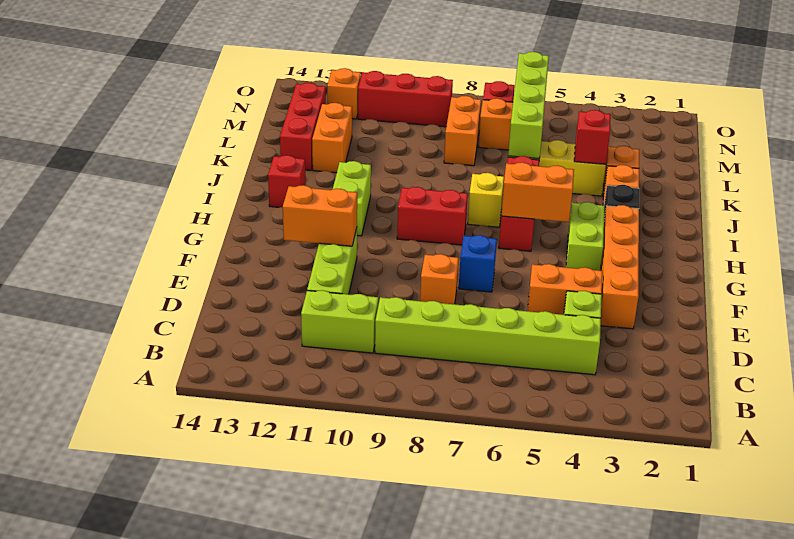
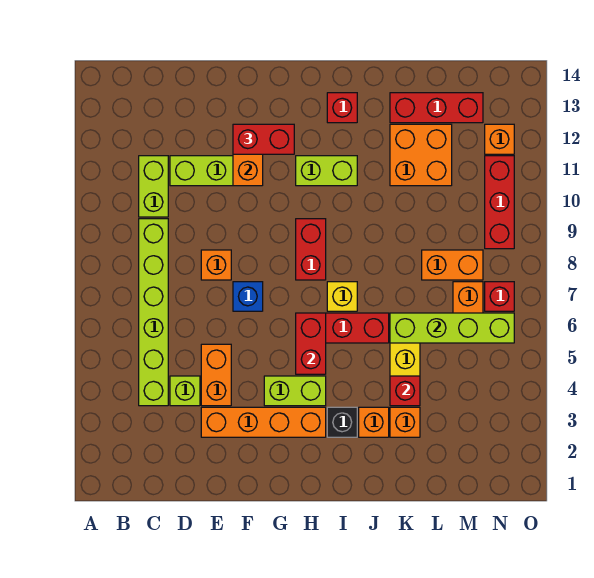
none -> red brick F12:G12 level 3
orange brick H5:H6 level 2 -> red brick H5:H6 level 2
orange brick K12:L12 level 1 -> orange brick K11:L12 level 1

